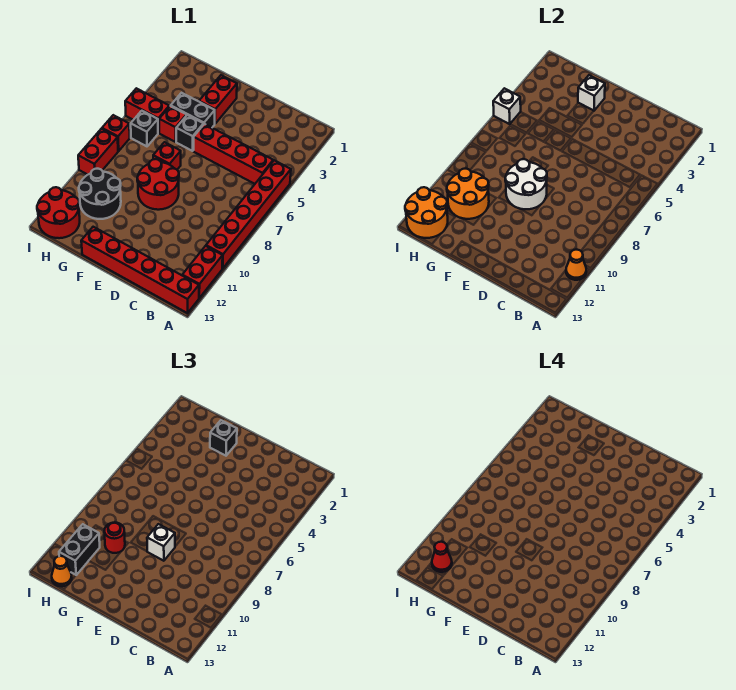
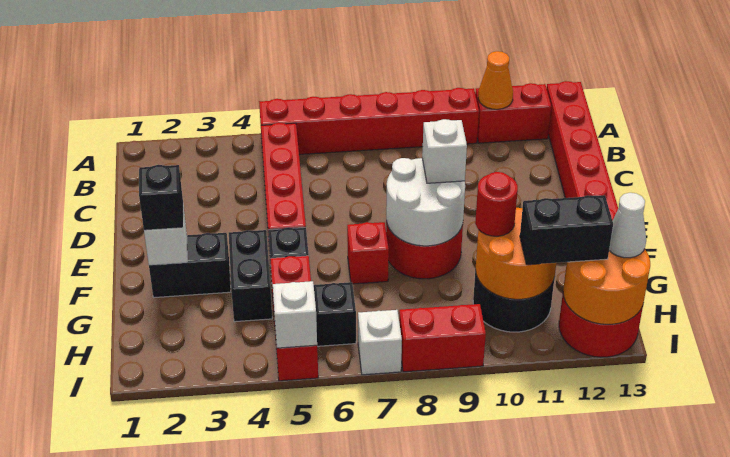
red brick F2:F3 level 1 -> black brick F2:F3 level 1
red cone H12 level 4 -> none
orange cone H13 level 3 -> white cone H13 level 3
red brick I7 level 1 -> white brick I7 level 1

